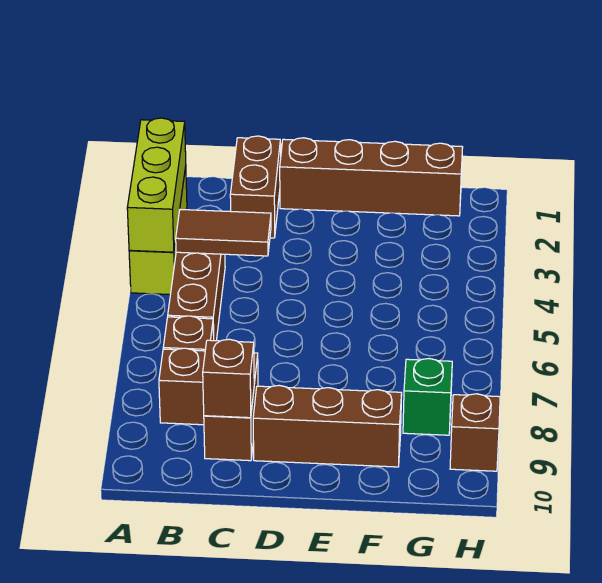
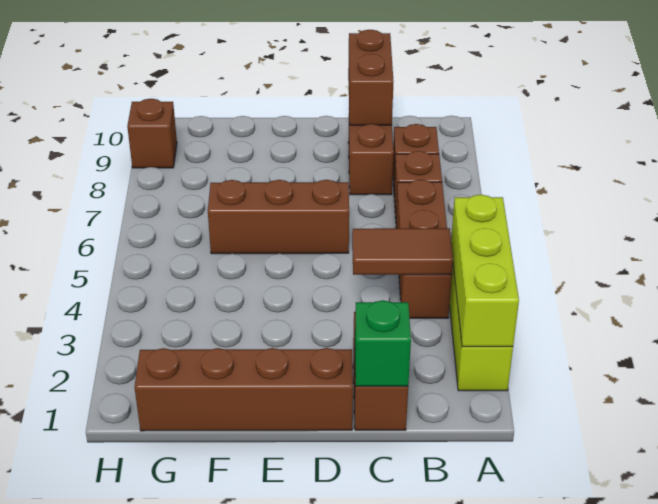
brown brick C9 level 2 -> brown brick C9:C10 level 2
brown brick D9:F9 level 1 -> brown brick D6:F6 level 1
green brick G8 level 1 -> green brick C1 level 2

